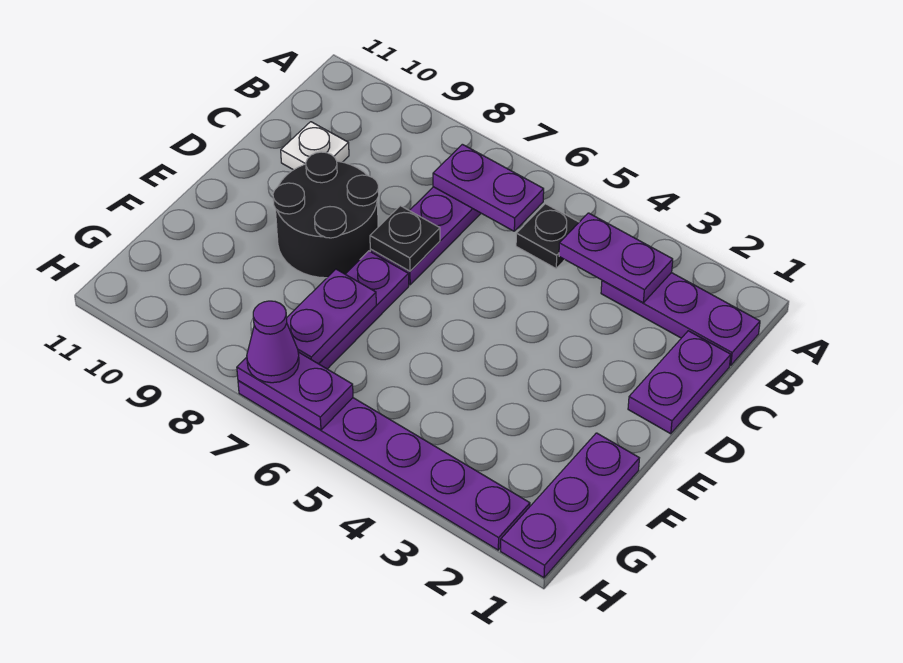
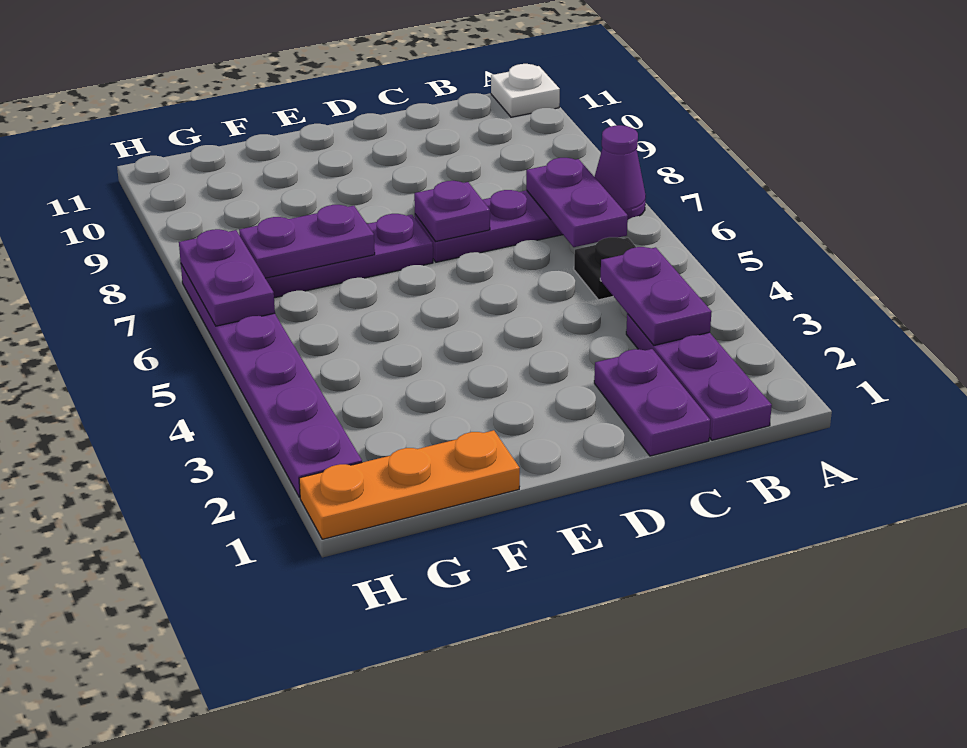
purple plate C1:D1 level 1 -> purple plate C1:C2 level 1
white plate C10 level 1 -> white plate A11 level 1
black plate D7 level 2 -> purple plate D7 level 2
black round brick D8:E9 level 1 -> none
purple plate F1:H1 level 1 -> orange plate F1:H1 level 1
purple cone H7 level 3 -> purple cone A7 level 1

